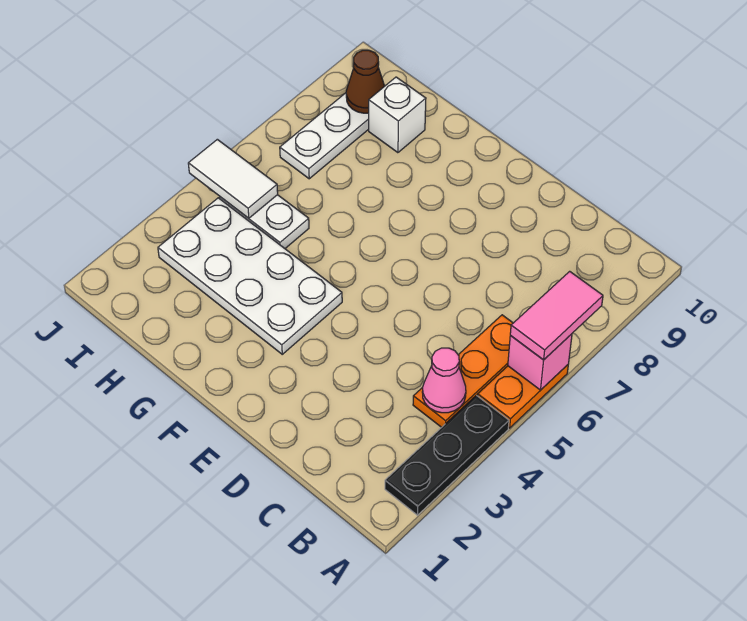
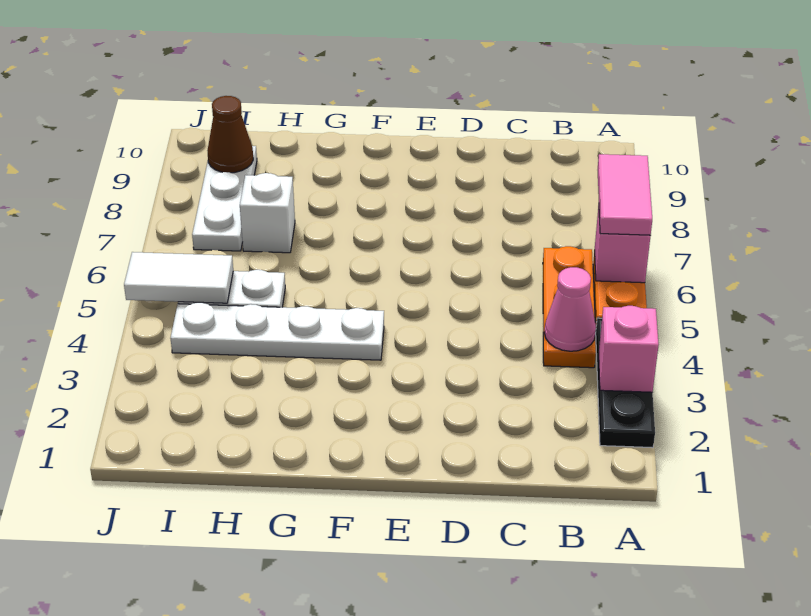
none -> pink brick A3 level 2
white plate F3:I4 level 1 -> white plate F4:I4 level 1
white brick H9 level 1 -> white brick H7 level 1

